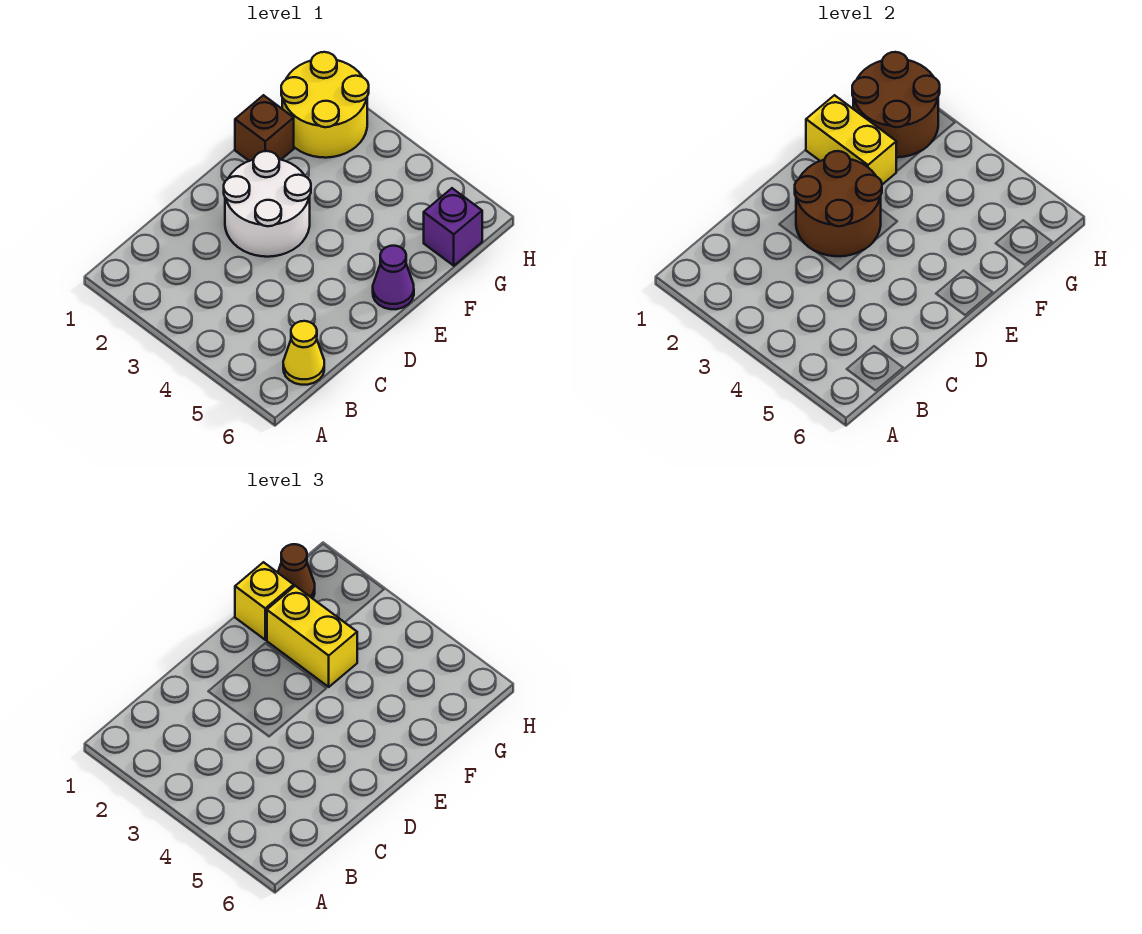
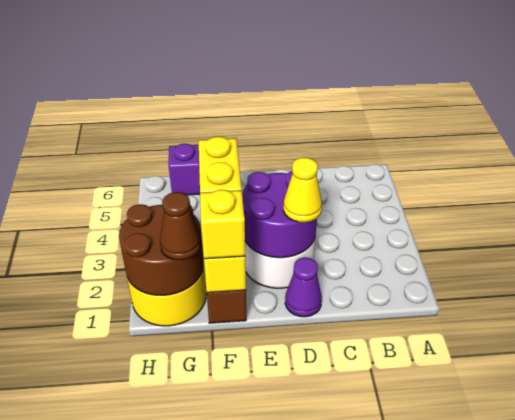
yellow cone B6 level 1 -> yellow cone D2 level 3
brown round brick D2:E3 level 2 -> purple round brick D2:E3 level 2
purple cone E6 level 1 -> purple cone D1 level 1

